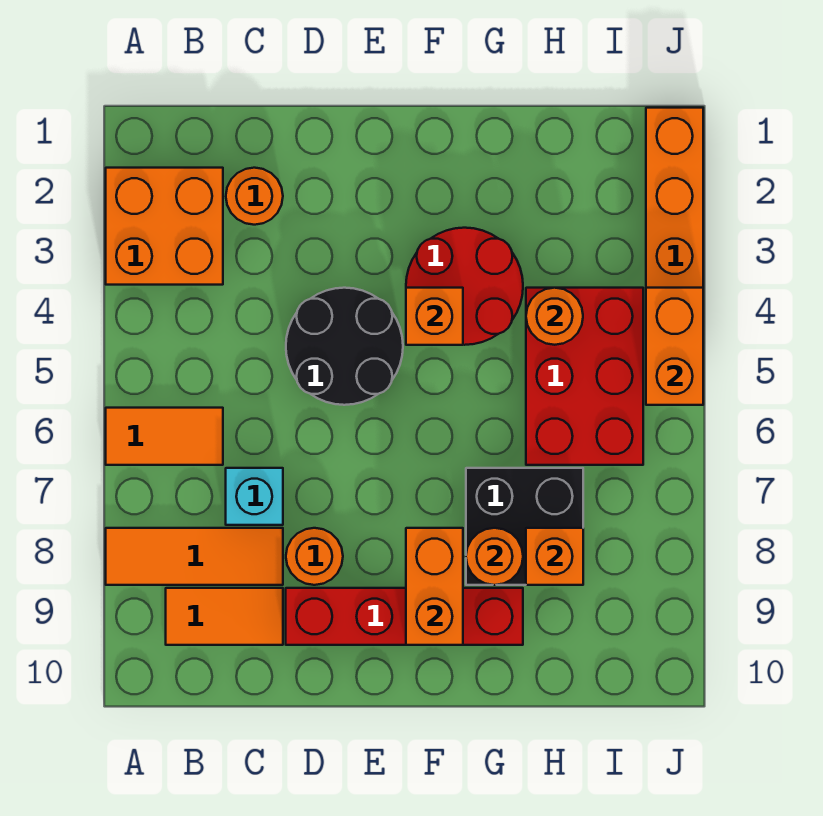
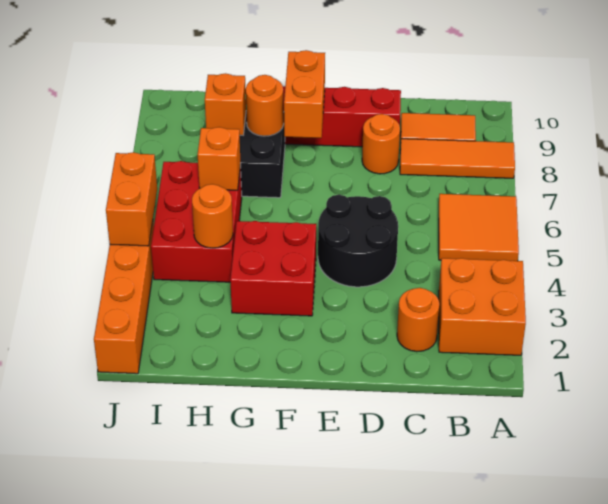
orange tile A6:B6 level 1 -> orange tile A5:B6 level 1
cyan brick C7 level 1 -> none
red round brick F3:G4 level 1 -> red brick F3:G4 level 1
orange brick F4 level 2 -> orange brick H6 level 2

